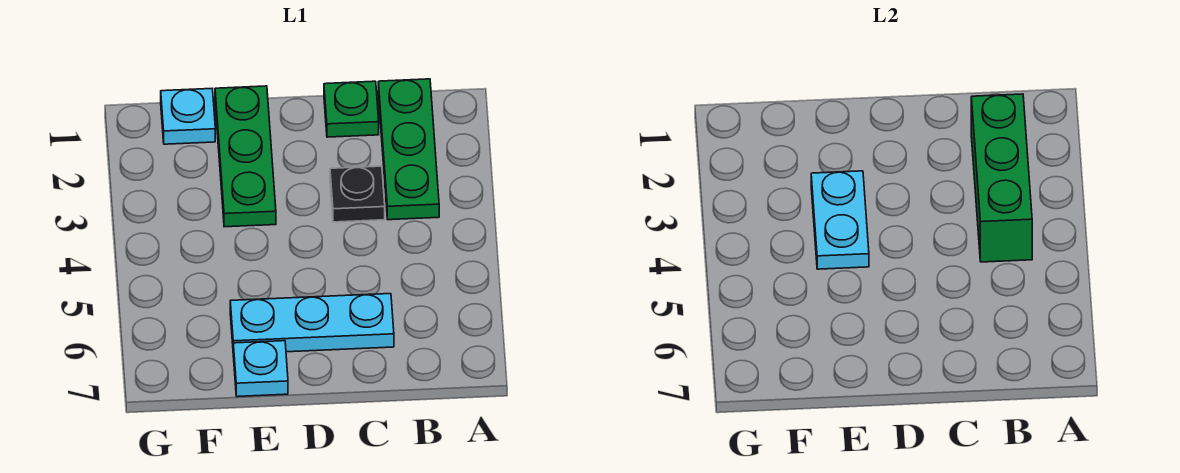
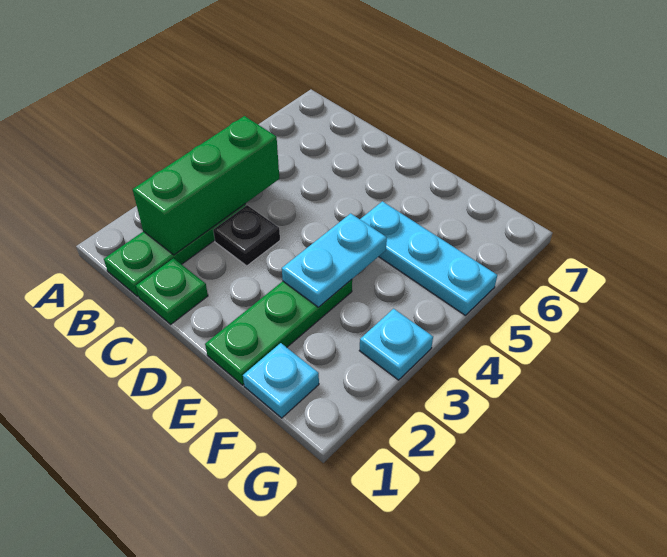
cyan plate C6:E6 level 1 -> cyan plate E5:G5 level 1
cyan plate E7 level 1 -> cyan plate G3 level 1

